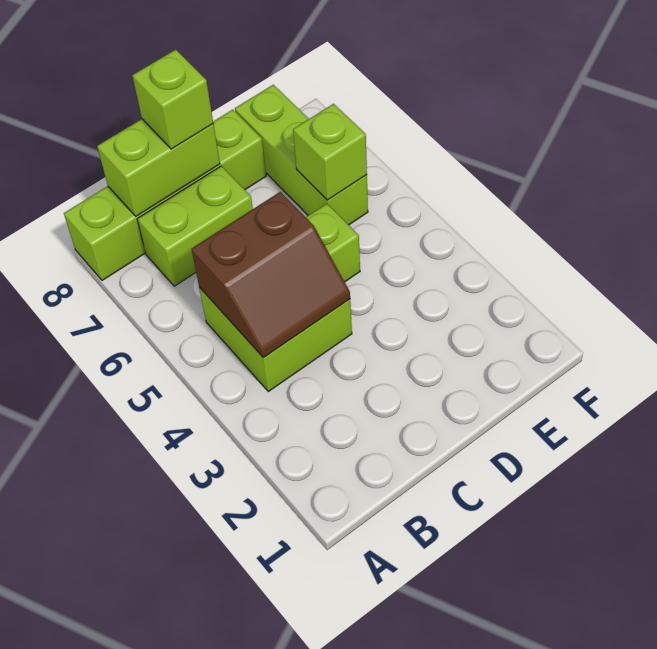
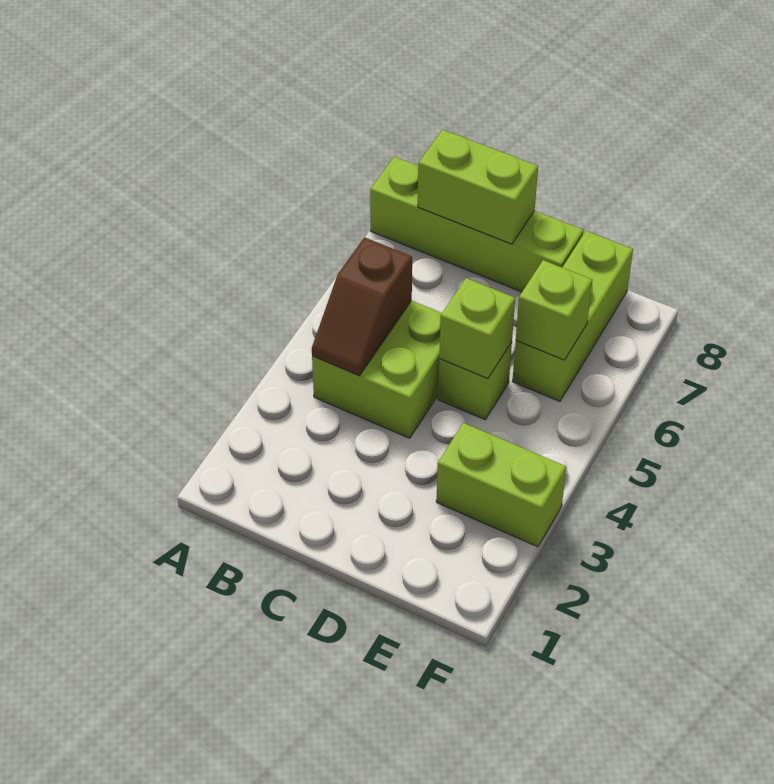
brown slope B4:C5 level 2 top 5 -> brown slope B4:B5 level 2 top 5
lime brick B7:C7 level 1 -> lime brick E3:F3 level 1
lime brick C8 level 3 -> lime brick D5 level 2

